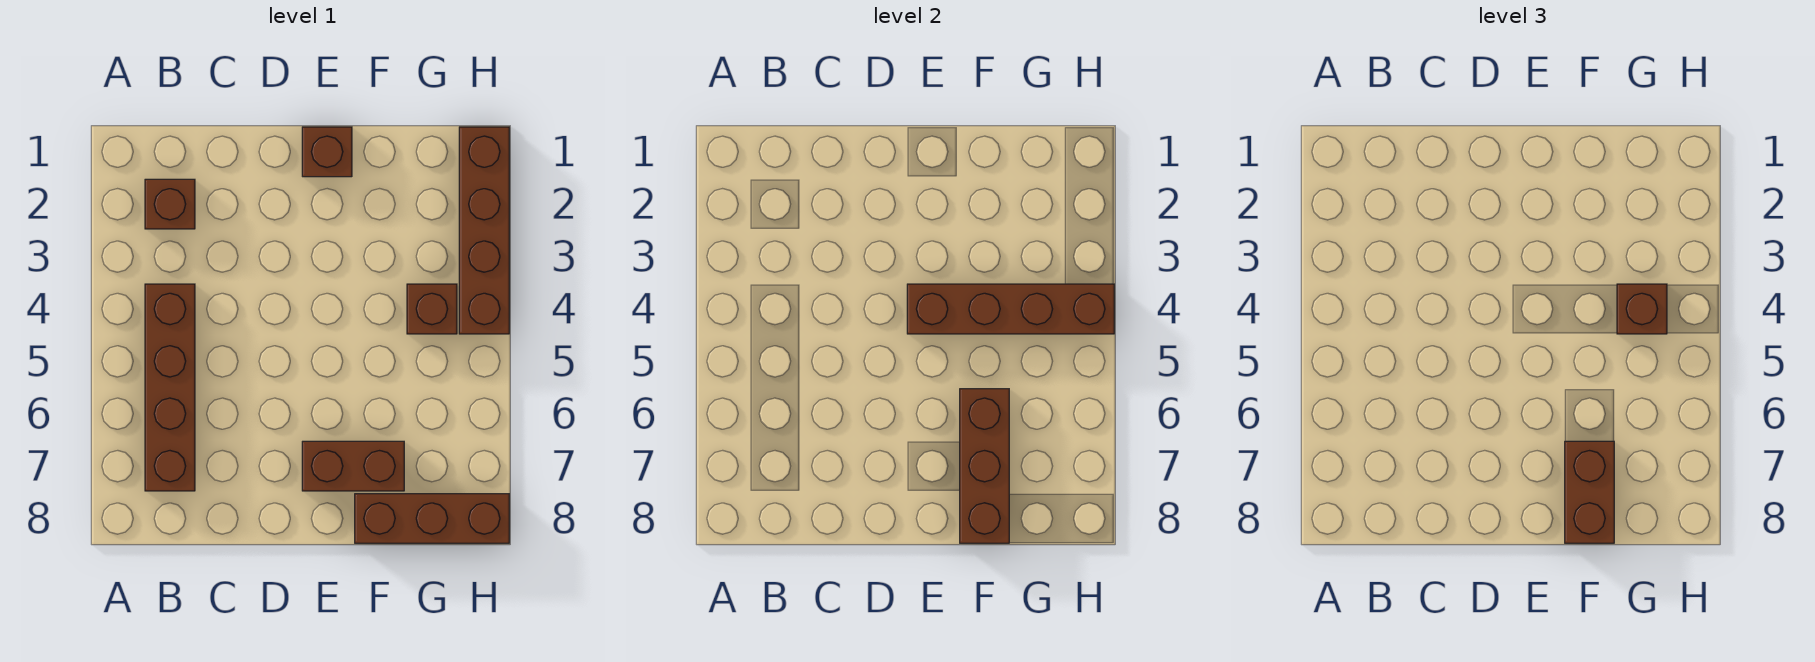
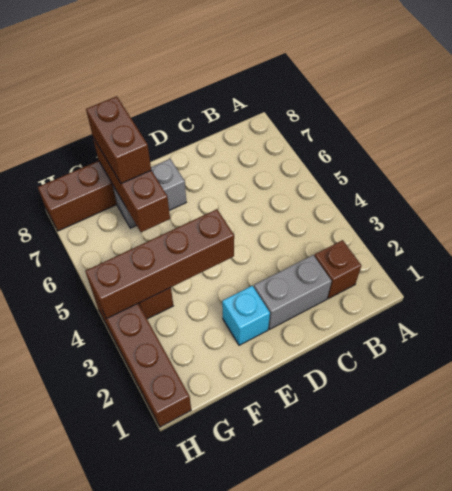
brown brick B4:B7 level 1 -> none
none -> grey brick C2:D2 level 1
brown brick E1 level 1 -> none
none -> cyan brick E2 level 1
brown brick E7:F7 level 1 -> grey brick E7:F7 level 1
brown brick G4 level 3 -> none

